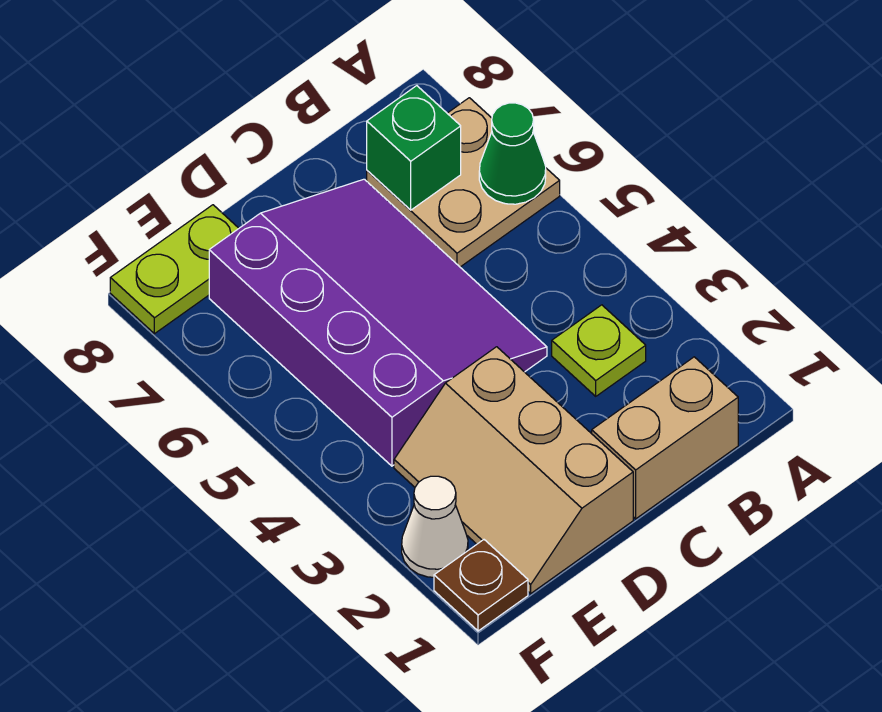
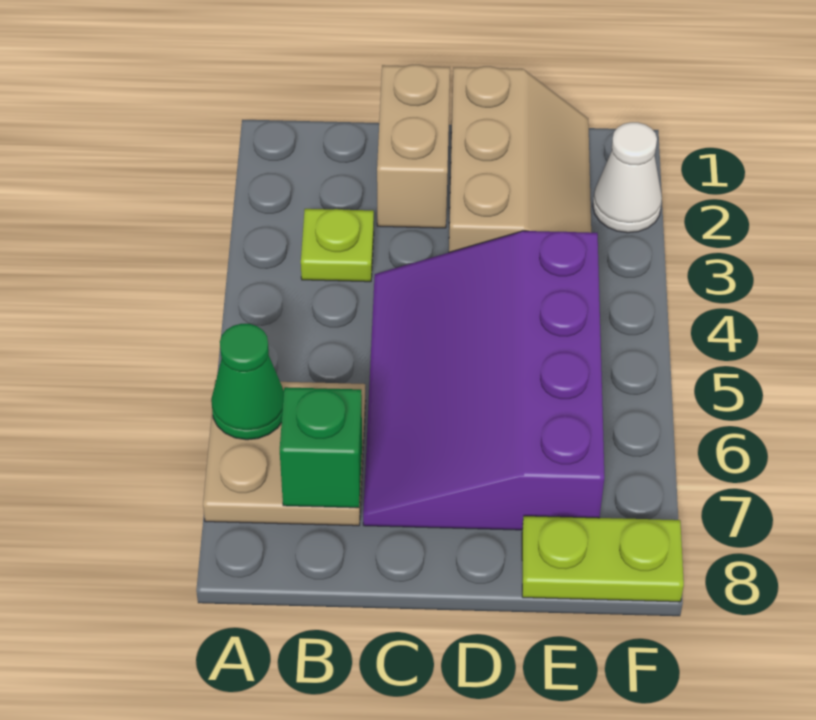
tan brick B1:C1 level 1 -> tan brick C1:C2 level 1
brown plate F1 level 1 -> none

